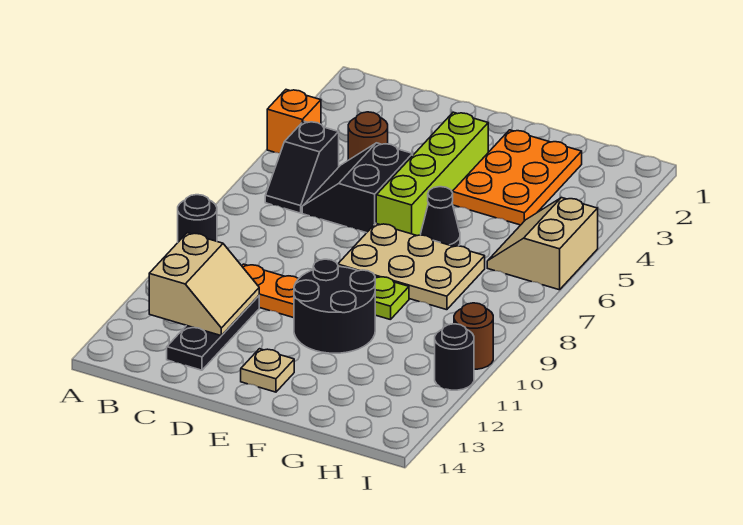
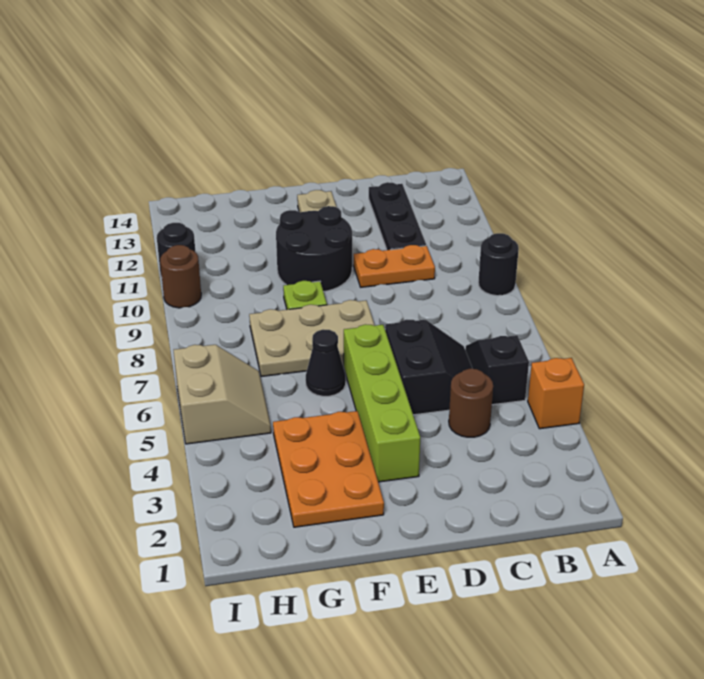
tan slope B11:C12 level 2 top B -> none

